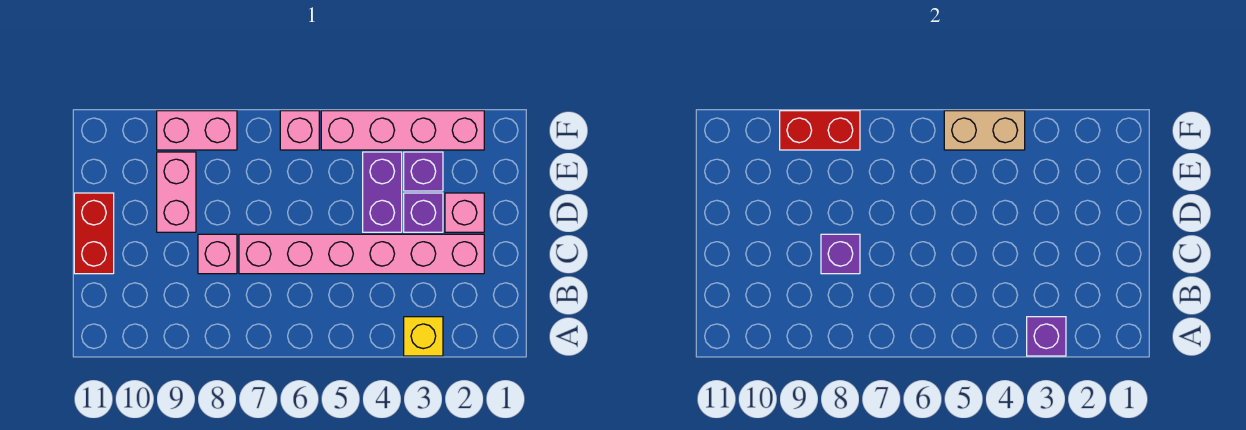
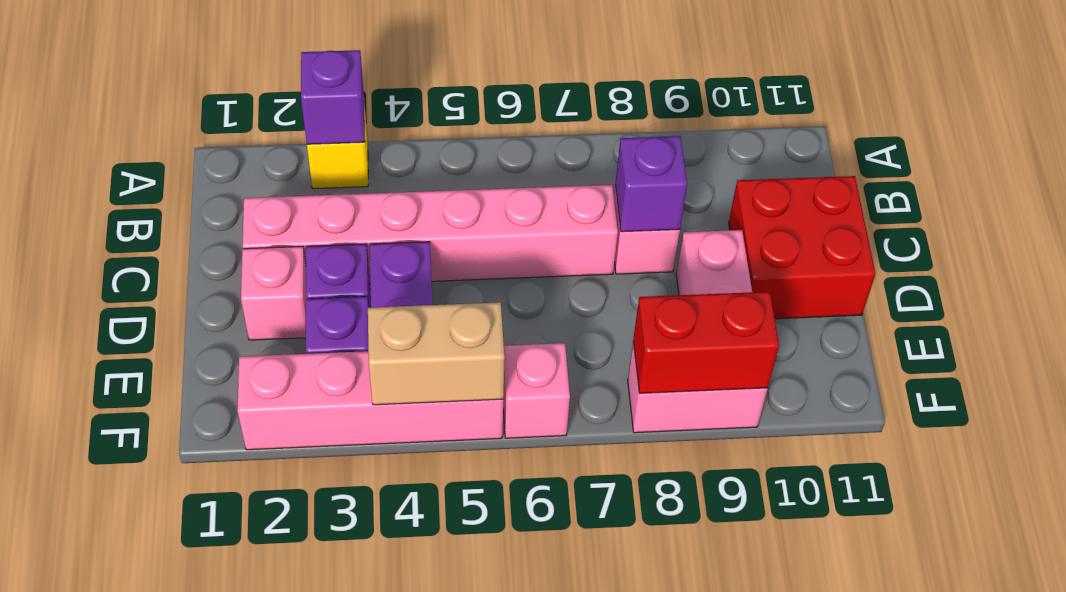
red brick C11:D11 level 1 -> red brick C10:D11 level 1

